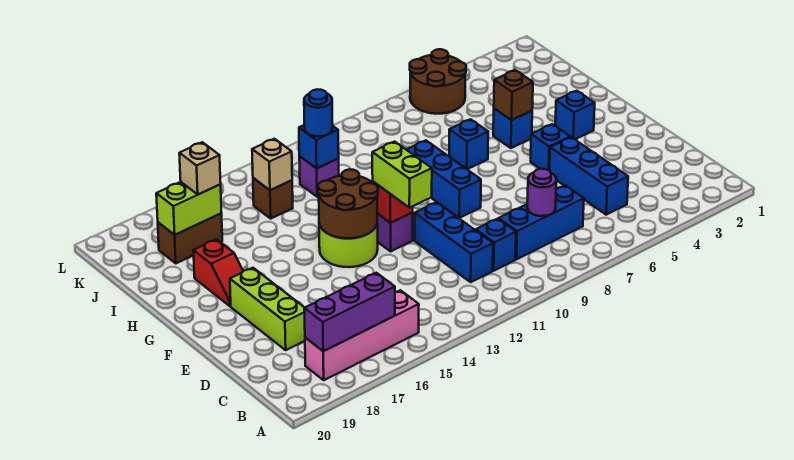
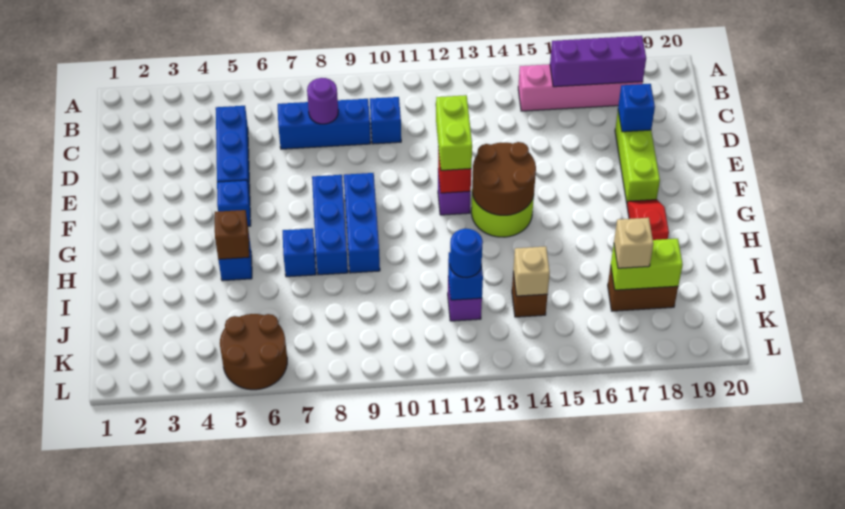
blue brick C11:E11 level 1 -> blue brick F8:H8 level 1
blue brick G3 level 1 -> blue brick D18 level 2

